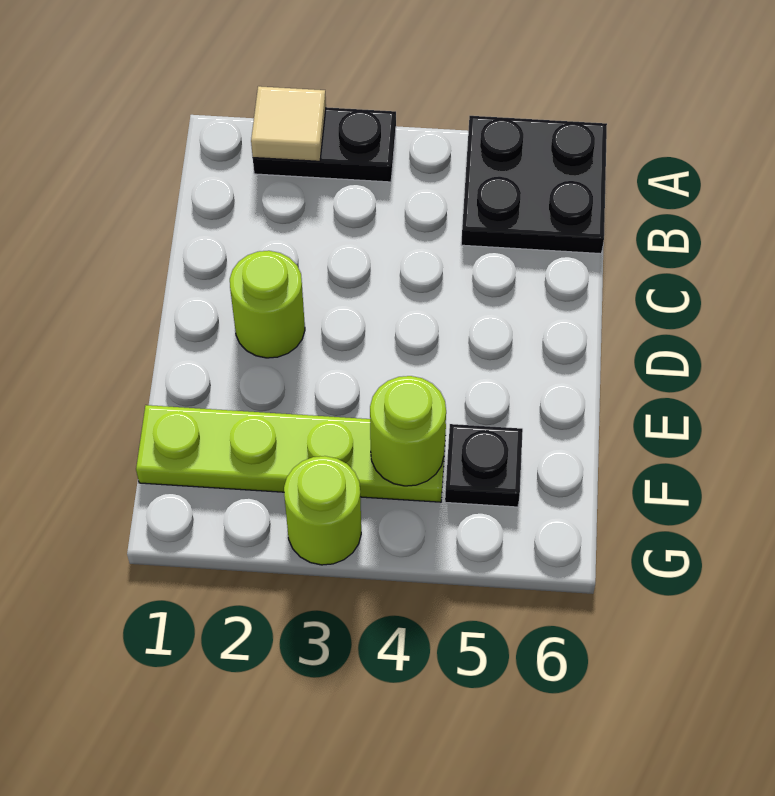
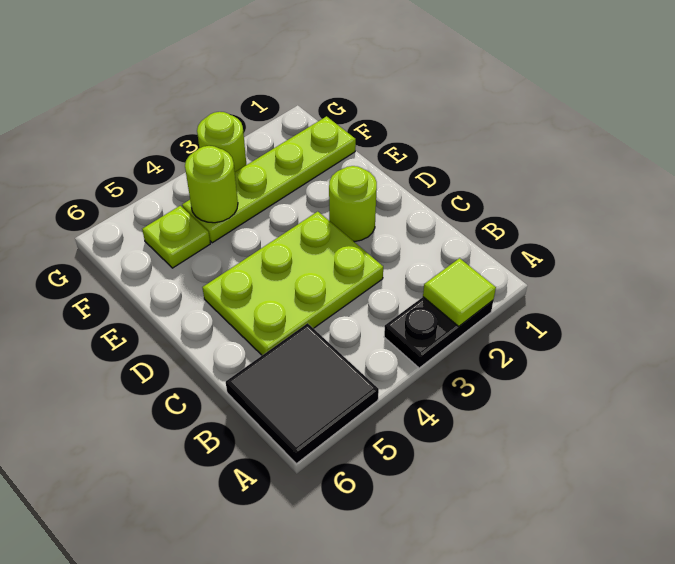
tan tile A2 level 2 -> lime tile A2 level 2
black plate A5:B6 level 1 -> black tile A5:B6 level 1
none -> lime plate C3:D5 level 1
black plate F5 level 1 -> lime plate F5 level 1

